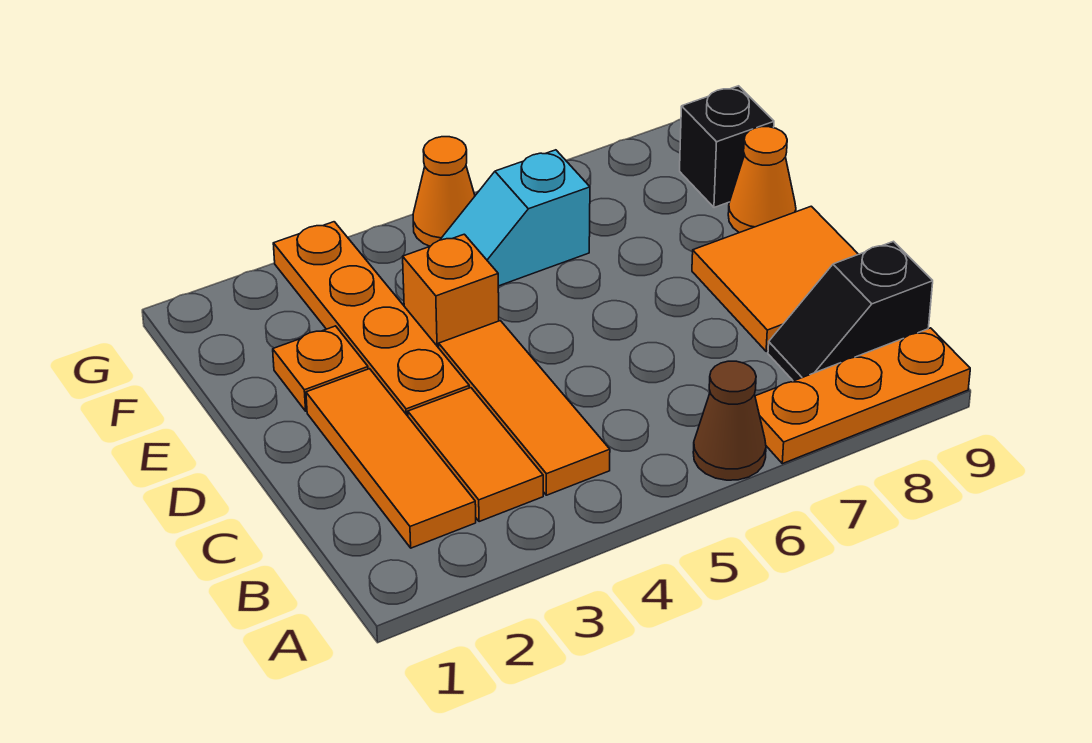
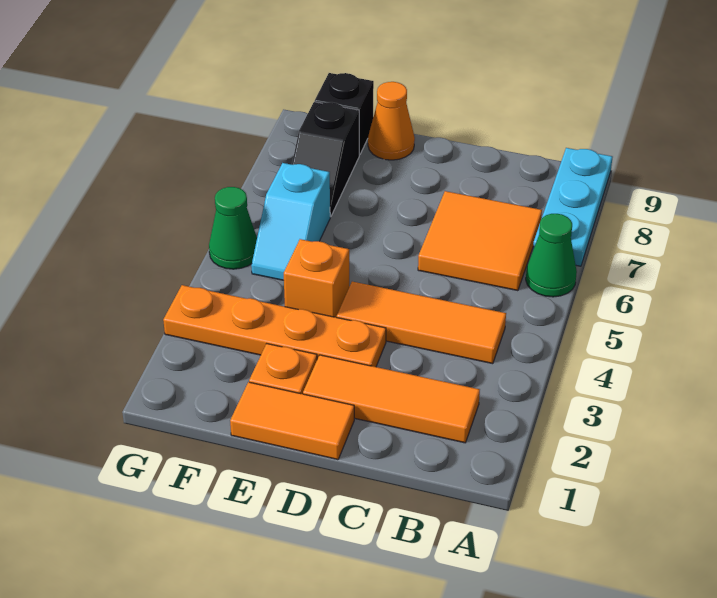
brown cone A6 level 1 -> green cone A6 level 1
orange plate A7:A9 level 1 -> cyan plate A7:A9 level 1
orange tile B3:C3 level 1 -> orange tile D1:E1 level 1
black slope B8:B9 level 1 top 9 -> black slope F7:F8 level 1 top 8
orange tile C8:D9 level 1 -> orange tile B6:C7 level 1
orange cone G5 level 1 -> green cone G5 level 1

